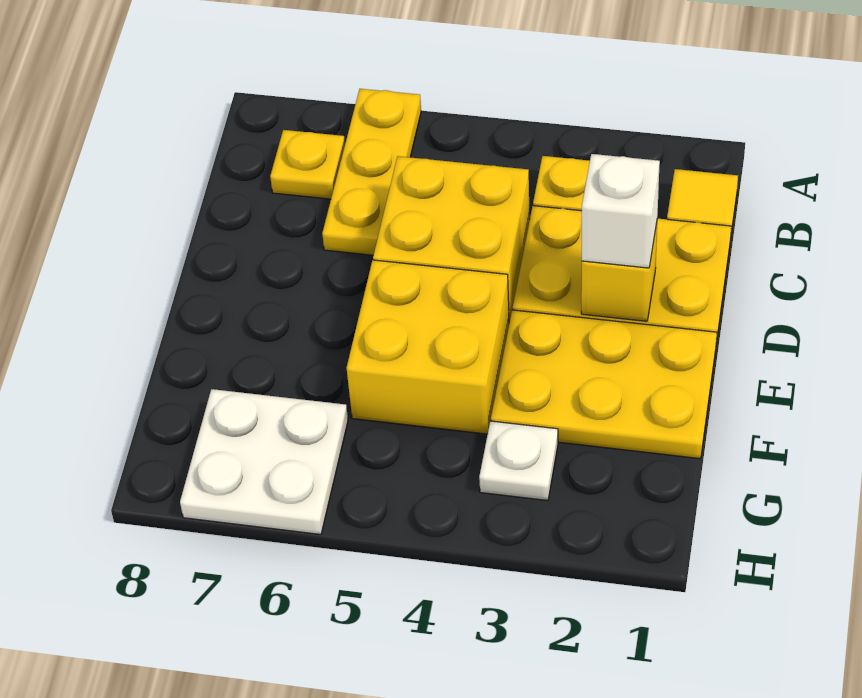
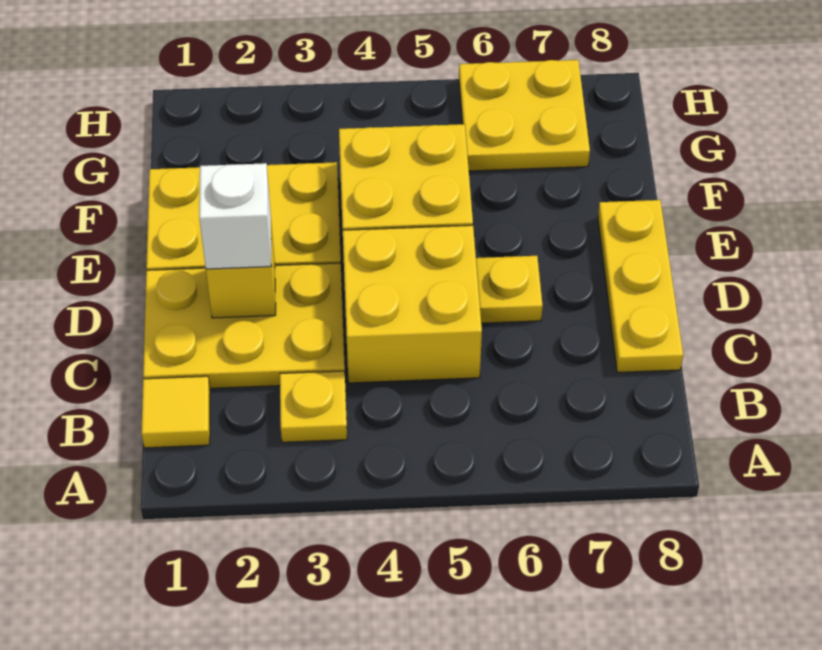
yellow plate A6:C6 level 1 -> yellow plate C8:E8 level 1
yellow plate B7 level 1 -> yellow plate D6 level 1
white plate G3 level 1 -> none
white plate G6:H7 level 1 -> yellow plate G6:H7 level 1

